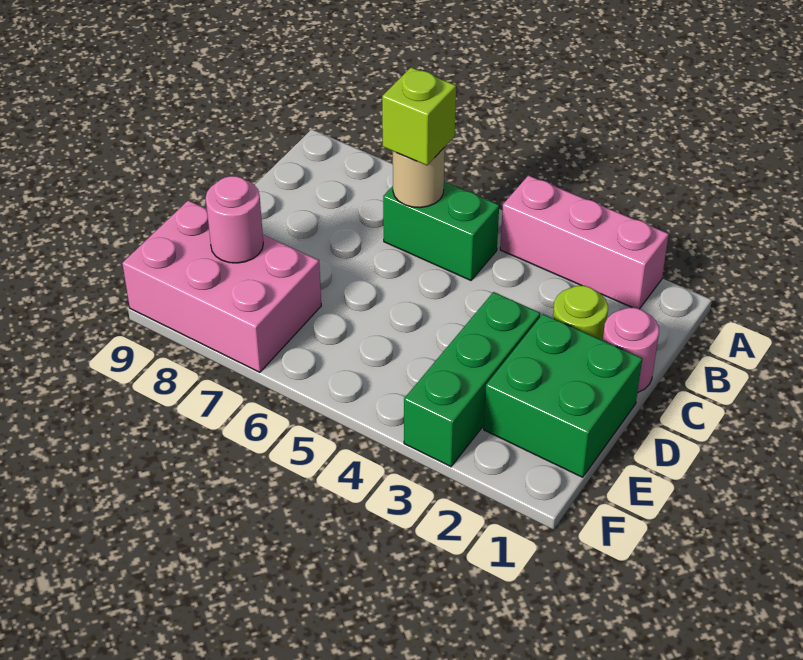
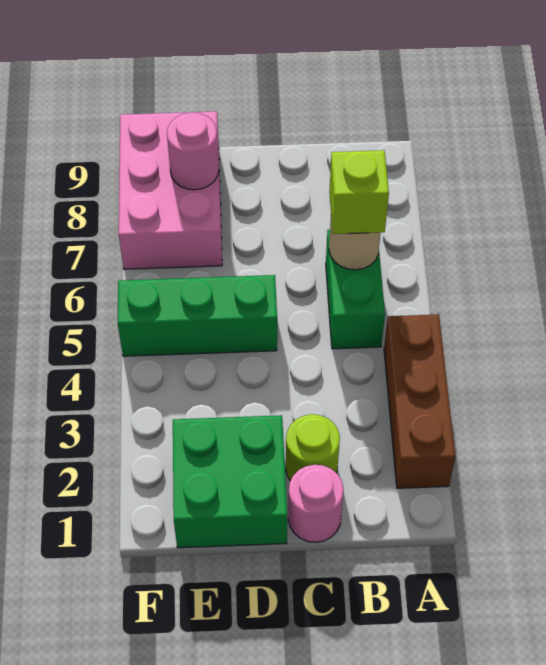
pink brick A2:A4 level 1 -> brown brick A2:A4 level 1
green brick D3:F3 level 1 -> green brick D5:F5 level 1

